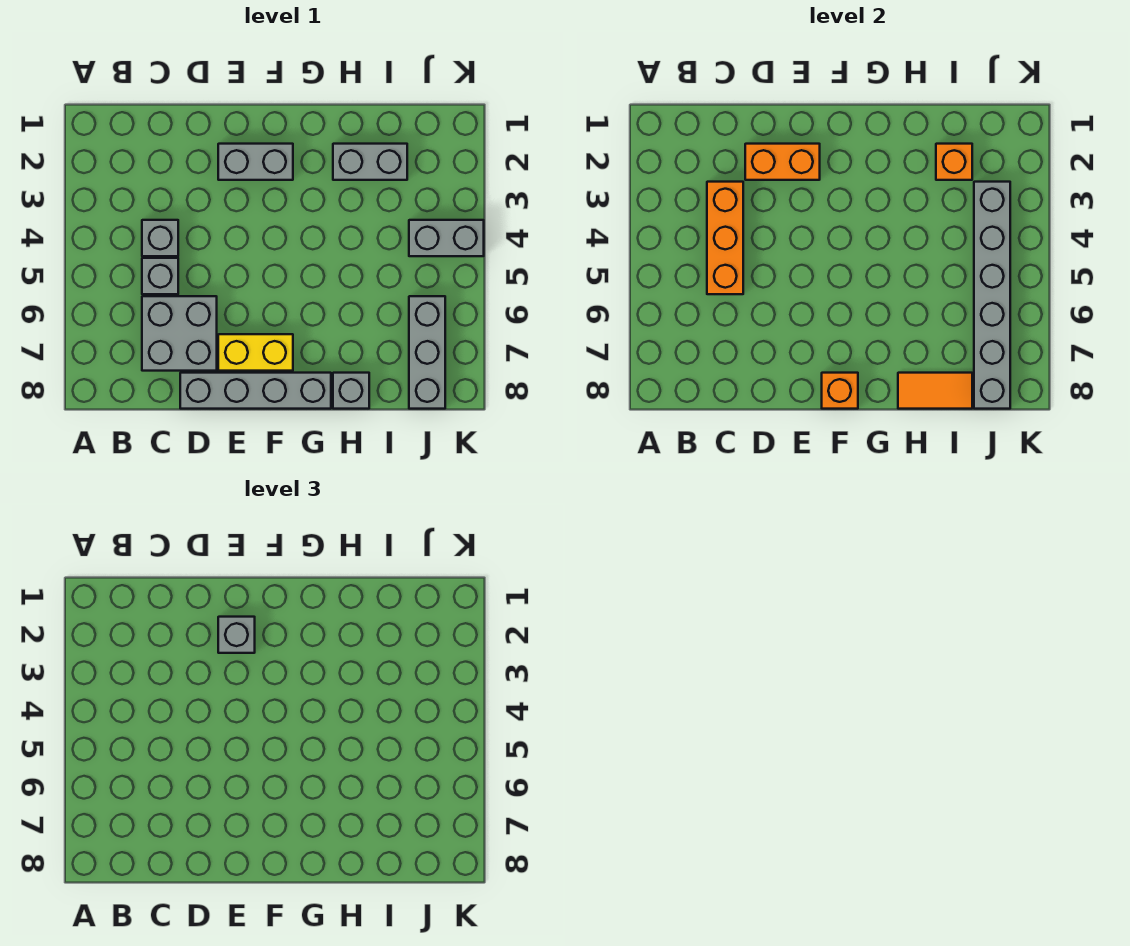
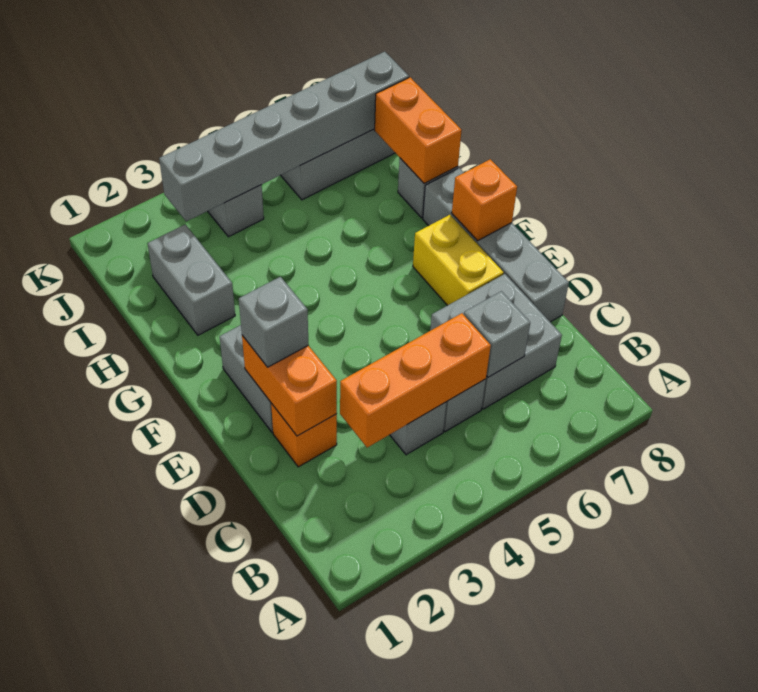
none -> grey brick C6 level 2
orange tile H8:I8 level 2 -> orange brick H8:I8 level 2
orange brick I2 level 2 -> orange brick D2 level 1

